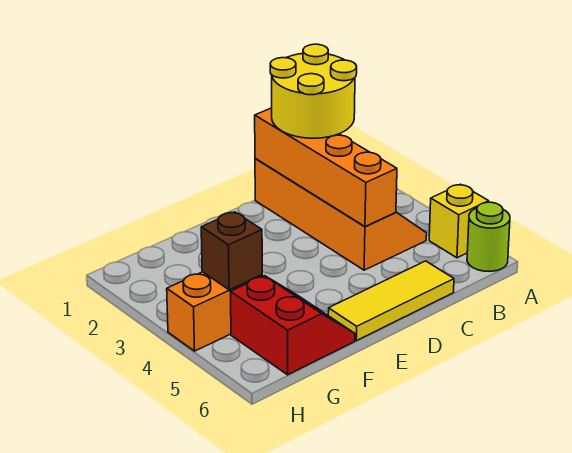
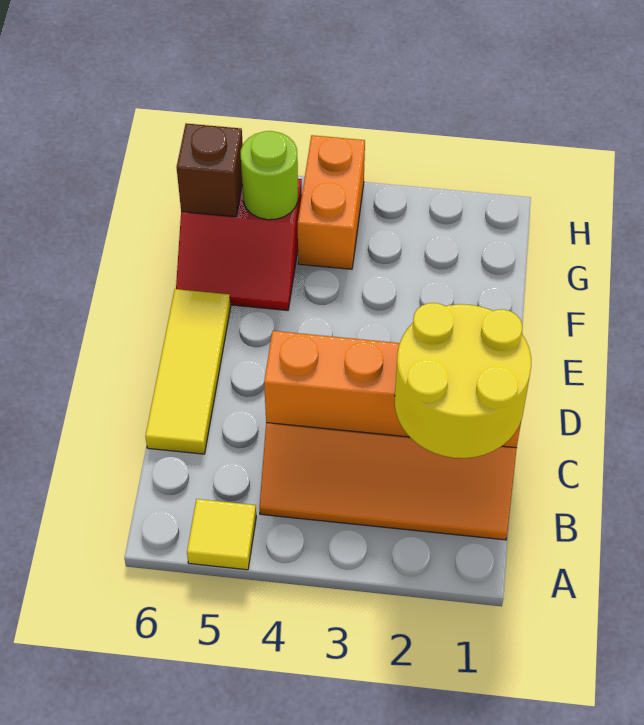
yellow brick A5 level 1 -> yellow tile A5 level 1
lime round brick A6 level 1 -> lime round brick G5 level 2
brown brick G4 level 2 -> brown brick G6 level 2

